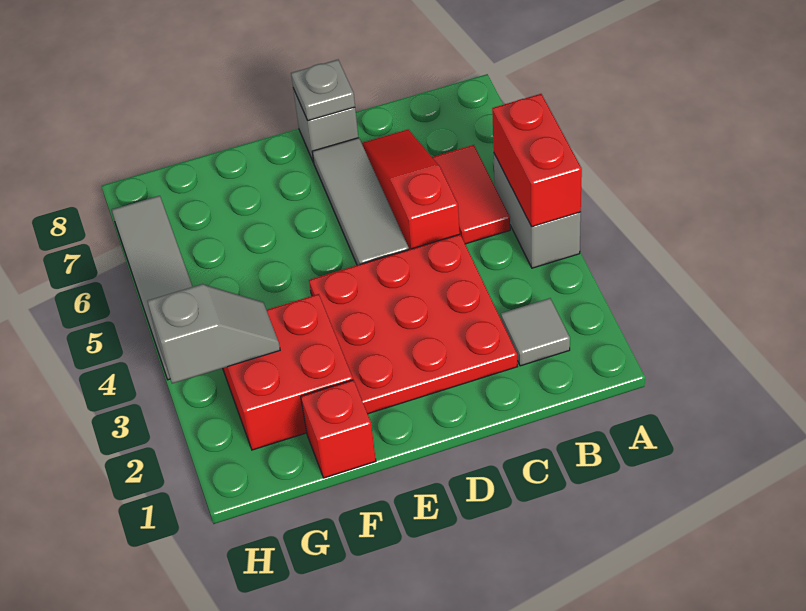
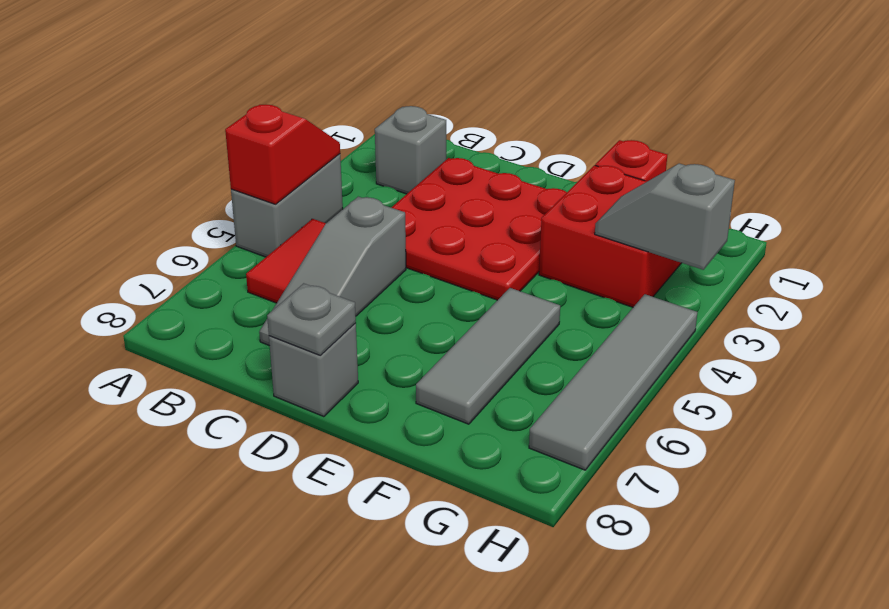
red brick A4:A5 level 2 -> red slope A4:A5 level 2 top 5
grey tile B2 level 1 -> grey brick B2 level 1
red slope C5:C7 level 1 top 5 -> grey slope C5:C7 level 1 top 5
grey tile D5:D7 level 1 -> grey tile F5:F7 level 1

